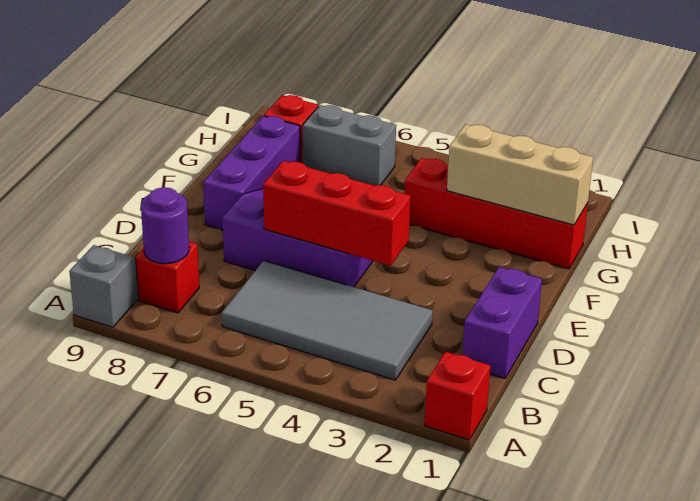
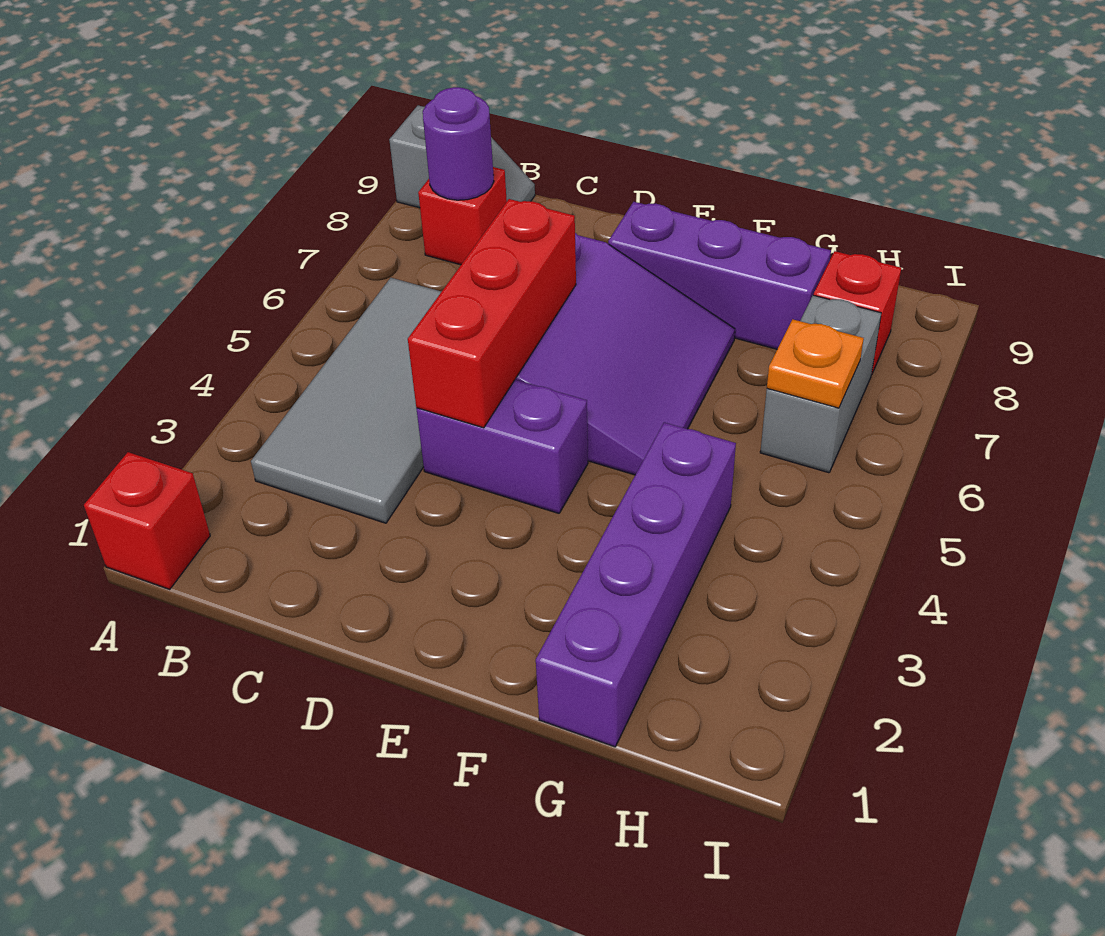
purple brick C1:D1 level 1 -> purple brick D4:E4 level 1
red brick G1:G4 level 1 -> purple brick G1:G4 level 1
tan brick G1:G3 level 2 -> none
none -> orange plate H6 level 2

